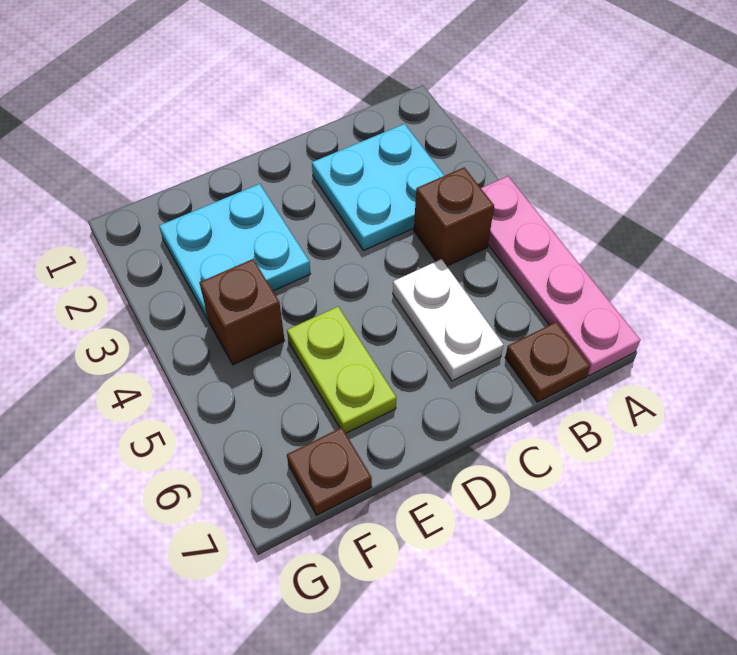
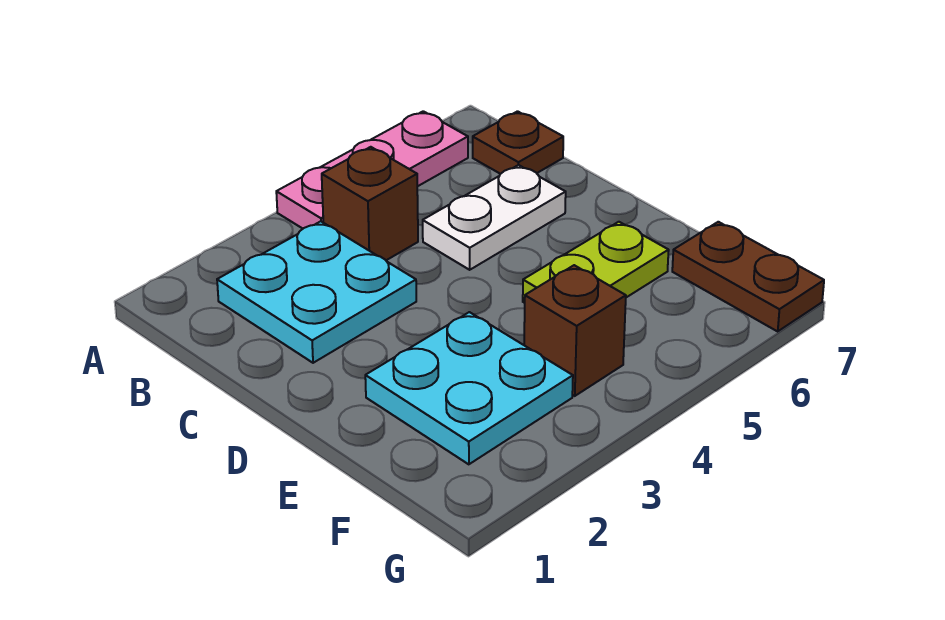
pink plate A4:A7 level 1 -> pink plate A4:A6 level 1
brown plate F7 level 1 -> brown plate F7:G7 level 1

